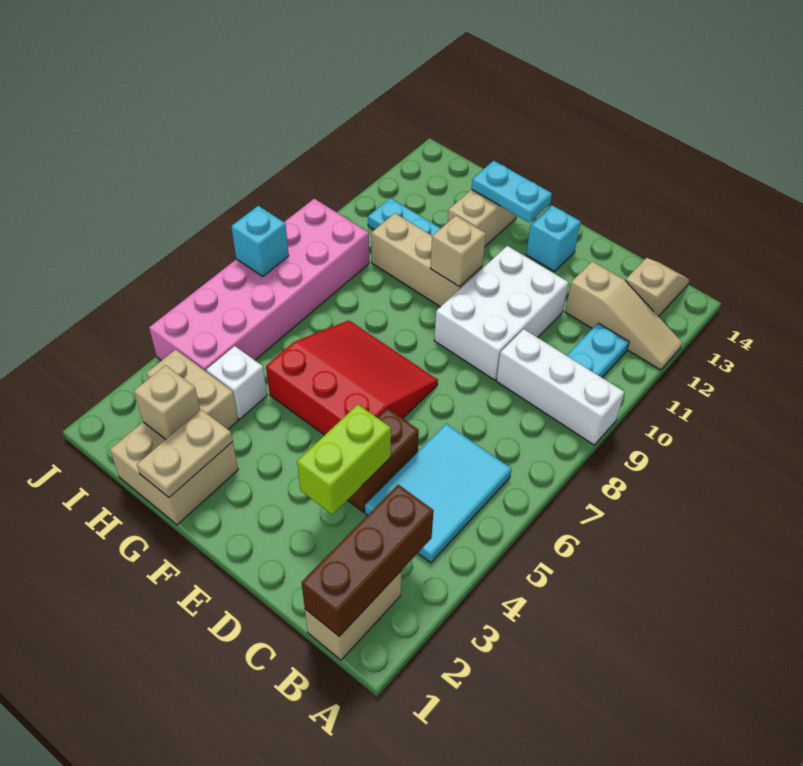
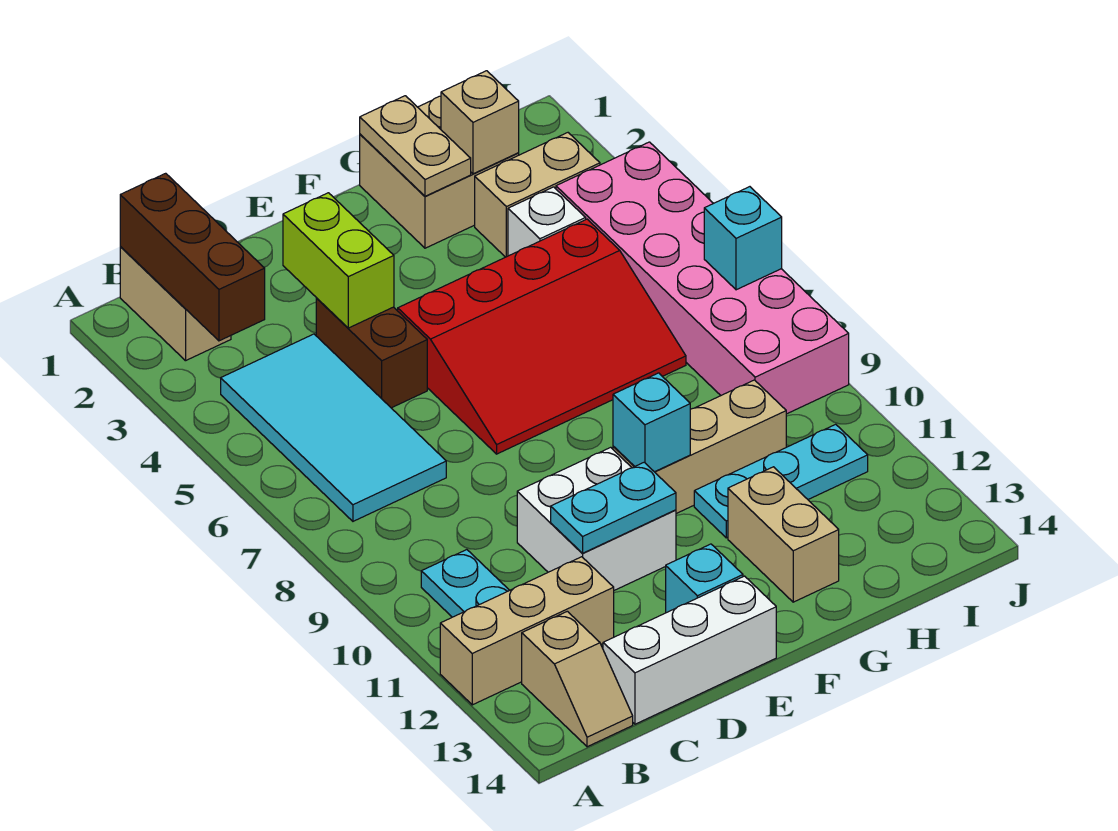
white brick A9:C9 level 1 -> white brick C14:E14 level 1
tan slope A12:C12 level 1 top C -> tan brick A12:C12 level 1
cyan tile B4:C6 level 1 -> cyan tile B4:C7 level 1
white brick D9:E11 level 1 -> white brick D10:E11 level 1
red slope E5:G7 level 1 top 5 -> red slope E5:H7 level 1 top 5
tan brick F10 level 2 -> cyan brick F10 level 2
cyan plate F13:G13 level 2 -> cyan plate D11:E11 level 2

